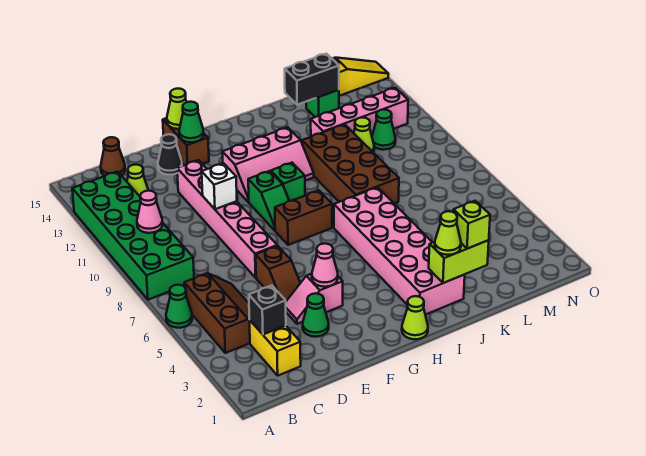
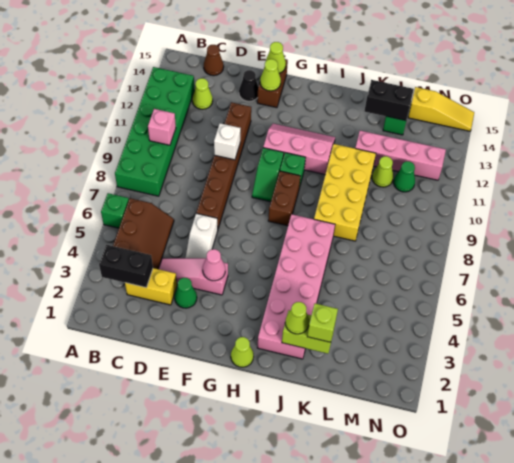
green cone A6 level 1 -> green brick A6 level 1
pink cone B10 level 2 -> pink brick B10 level 2
yellow brick C2:C3 level 1 -> yellow brick C3:D3 level 1
black brick C3 level 2 -> black brick B3:C3 level 2
pink slope E4:F4 level 1 top F -> pink slope D4:F4 level 1 top F
brown slope E5:E6 level 1 top 6 -> white slope E5:E6 level 1 top 6
pink brick E7:E12 level 1 -> brown brick E7:E12 level 1
green cone F14 level 2 -> lime cone F14 level 2
brown brick G8:H8 level 1 -> brown brick H8:H9 level 1
pink slope G11:I12 level 1 top 12 -> pink slope G11:I12 level 1 top 11
brown brick J8:K11 level 1 -> yellow brick J8:K11 level 1

